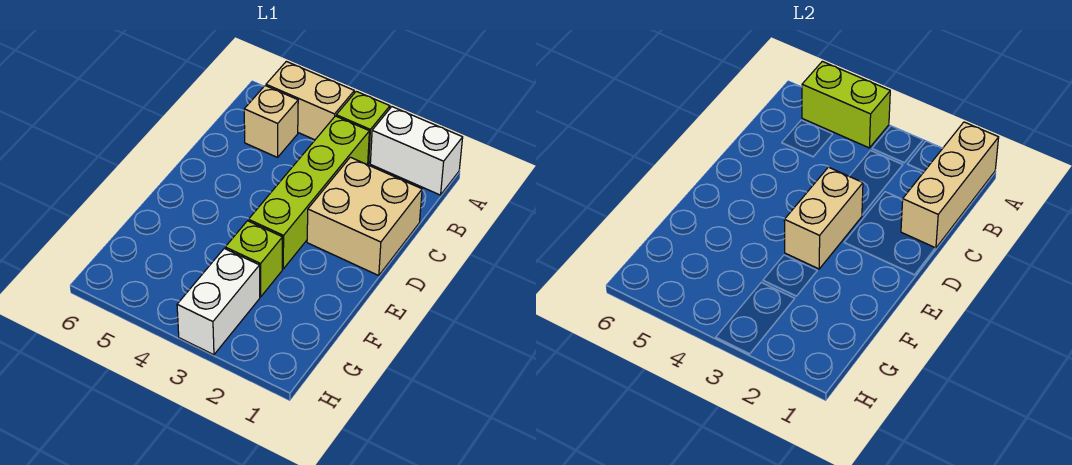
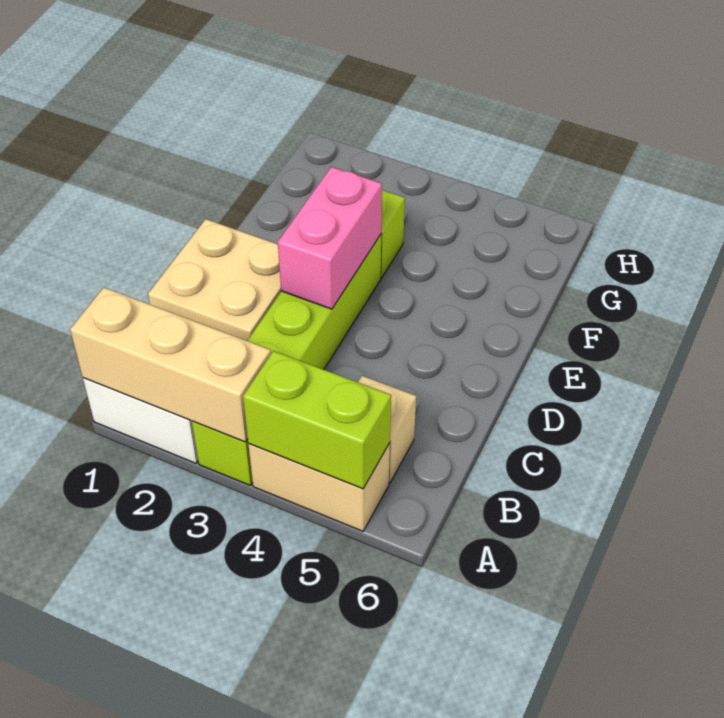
tan brick A1:C1 level 2 -> tan brick A1:A3 level 2
tan brick D3:E3 level 2 -> pink brick D3:E3 level 2
white brick G3:H3 level 1 -> none

